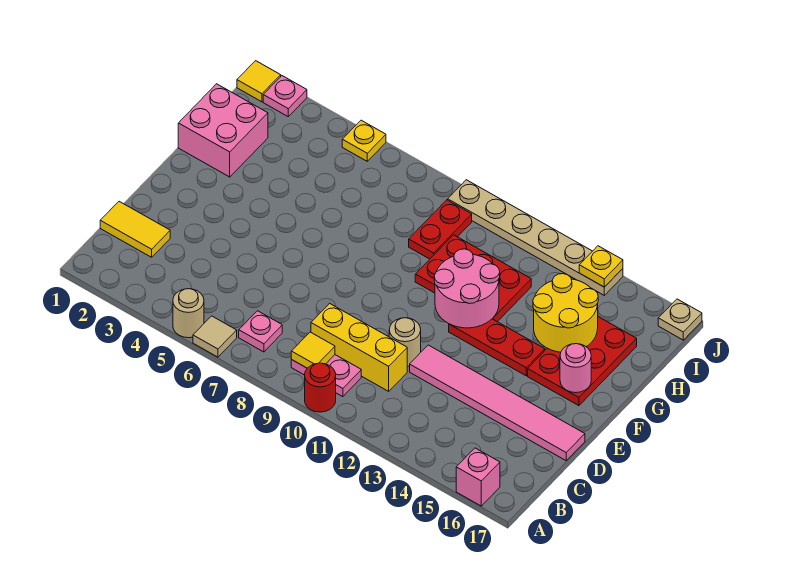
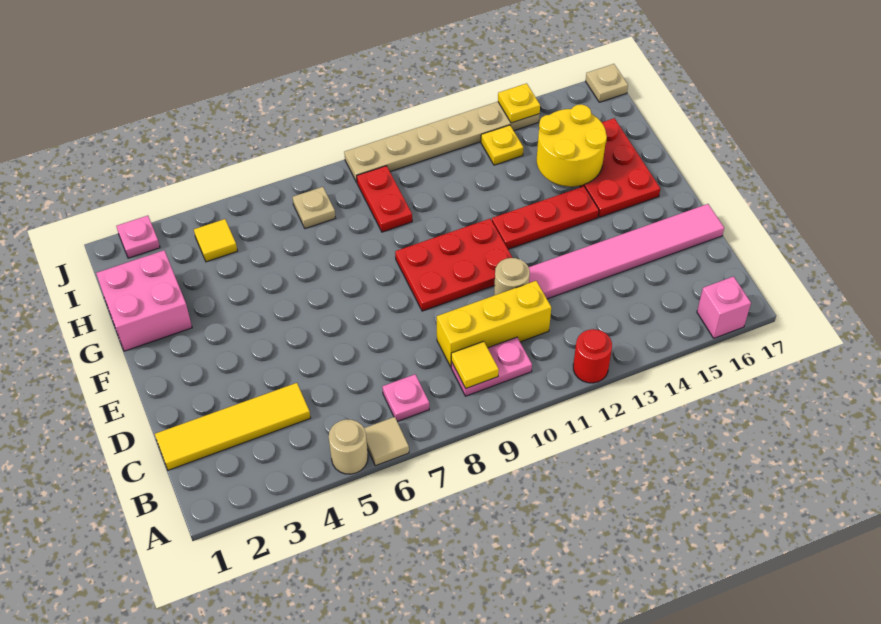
red round brick A10 level 1 -> red round brick A12 level 1
yellow tile C1:C2 level 1 -> yellow tile C1:C4 level 1
pink round brick F11:G12 level 2 -> none
pink round brick F16 level 2 -> none
red plate G10:H12 level 1 -> red plate E9:F11 level 1
none -> tan plate I7 level 1
yellow tile J1 level 1 -> yellow tile I4 level 1
yellow plate J5 level 1 -> yellow plate I13 level 1

